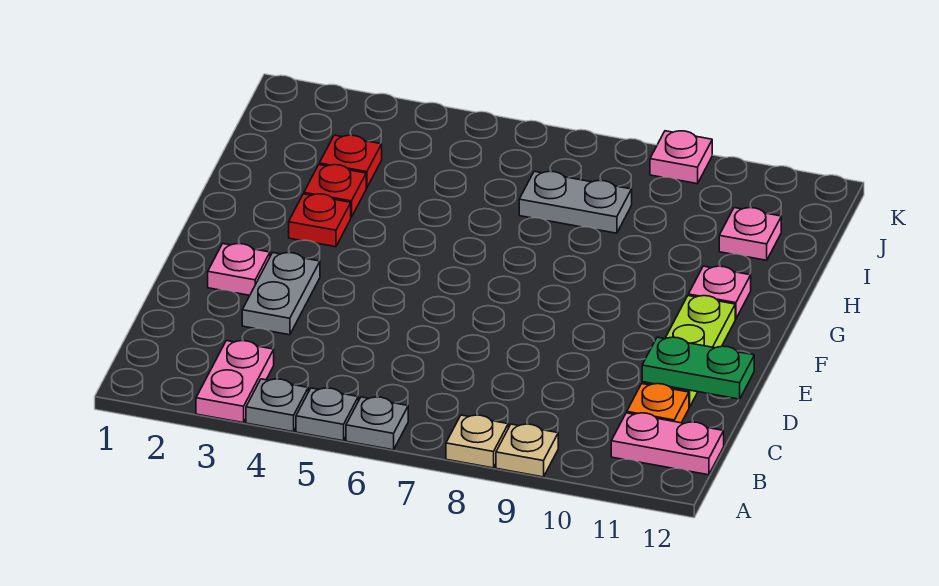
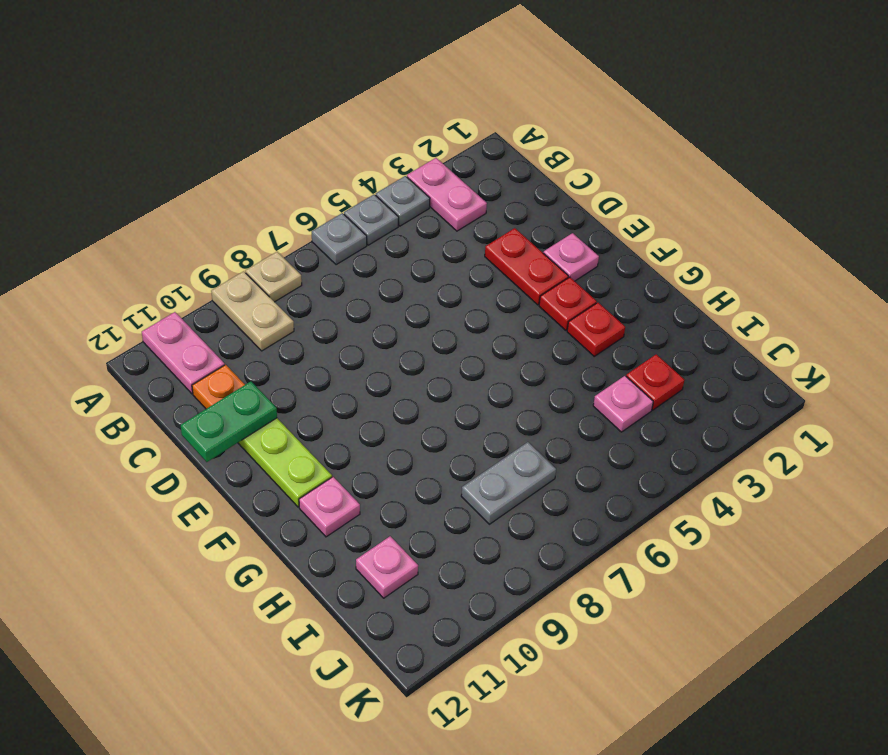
tan plate A9 level 1 -> tan plate A9:B9 level 1
pink plate B11:B12 level 1 -> pink plate A11:B11 level 1
grey plate D3:E3 level 1 -> red plate D3:E3 level 1
red plate H3 level 1 -> red plate F3 level 1
pink plate K9 level 1 -> pink plate I4 level 1

